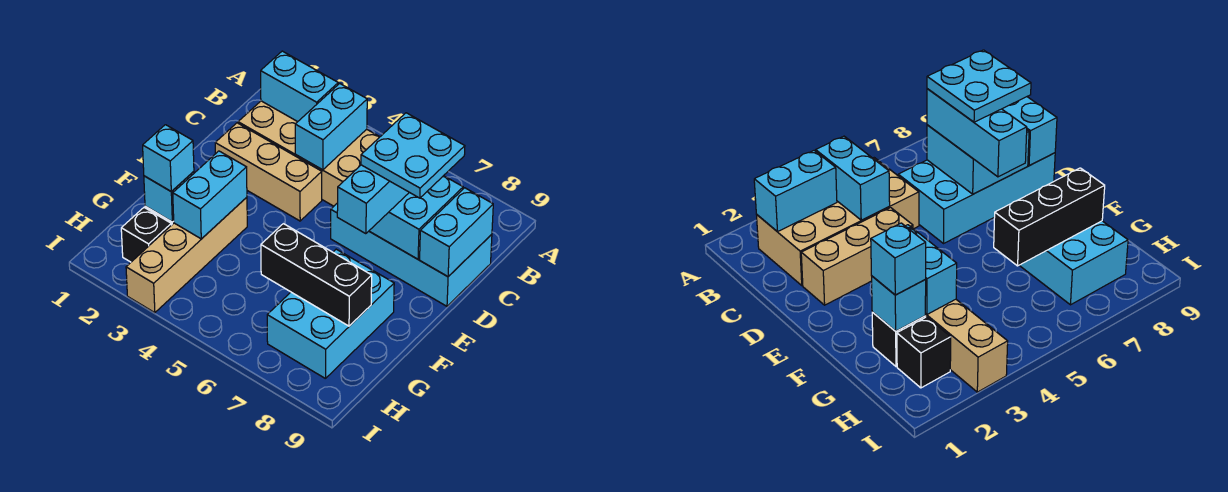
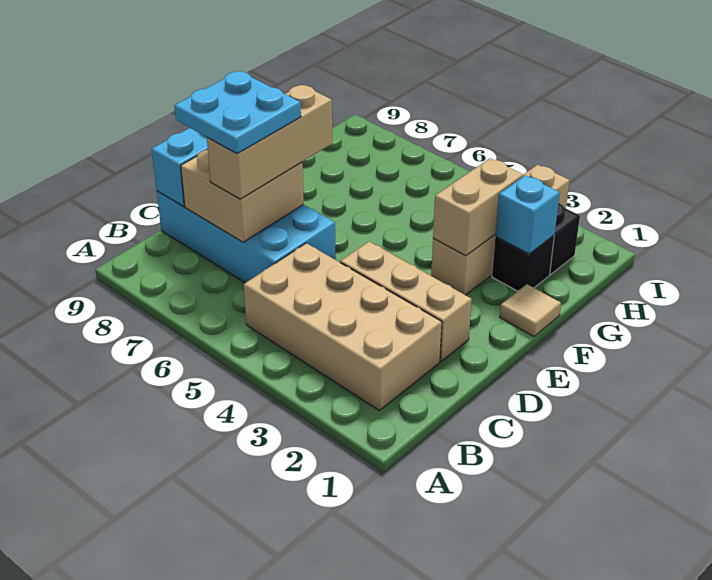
cyan brick B2:B3 level 2 -> none
cyan brick B4:C4 level 2 -> none
cyan brick C7:D8 level 2 -> tan brick C7:D8 level 2
cyan brick C7:E7 level 3 -> tan brick C7:E7 level 3
none -> tan tile F1 level 1
cyan brick F3:G3 level 2 -> tan brick F3:G3 level 2
cyan brick F7:H8 level 1 -> none
cyan brick G2 level 3 -> none
black brick G6:G8 level 2 -> none

